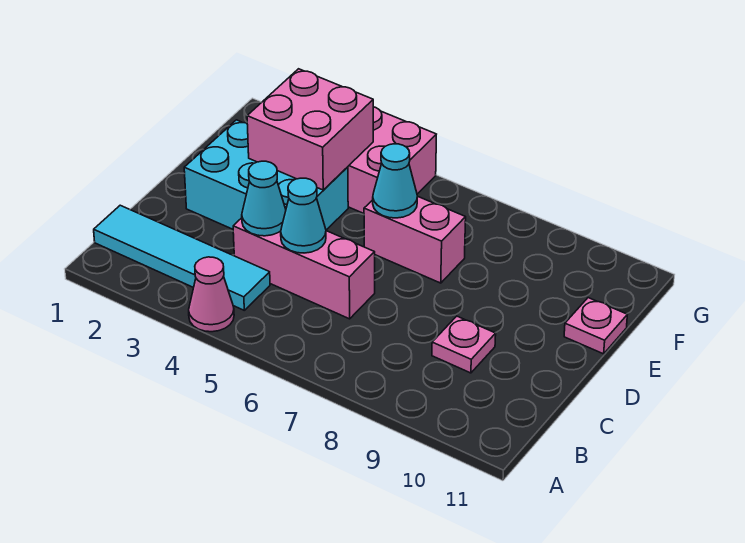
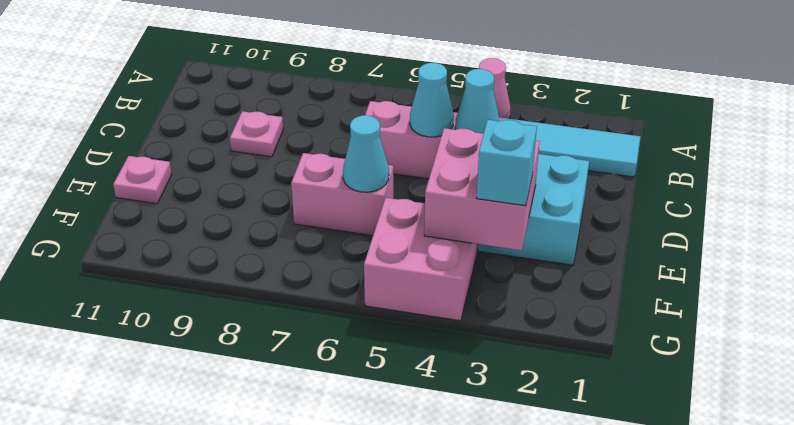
none -> cyan brick F3 level 3

